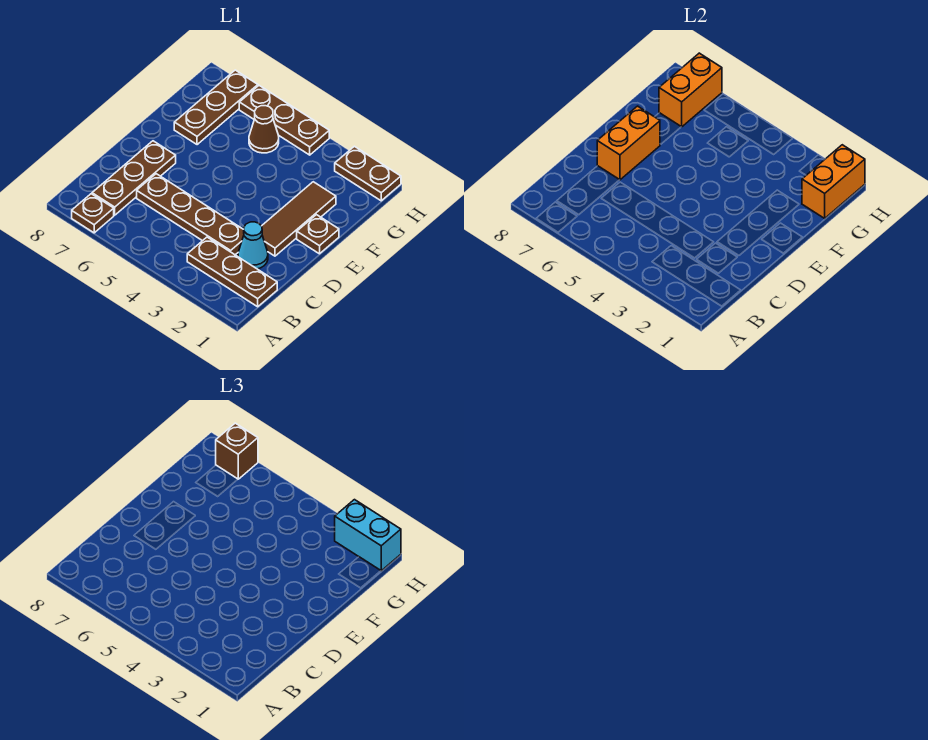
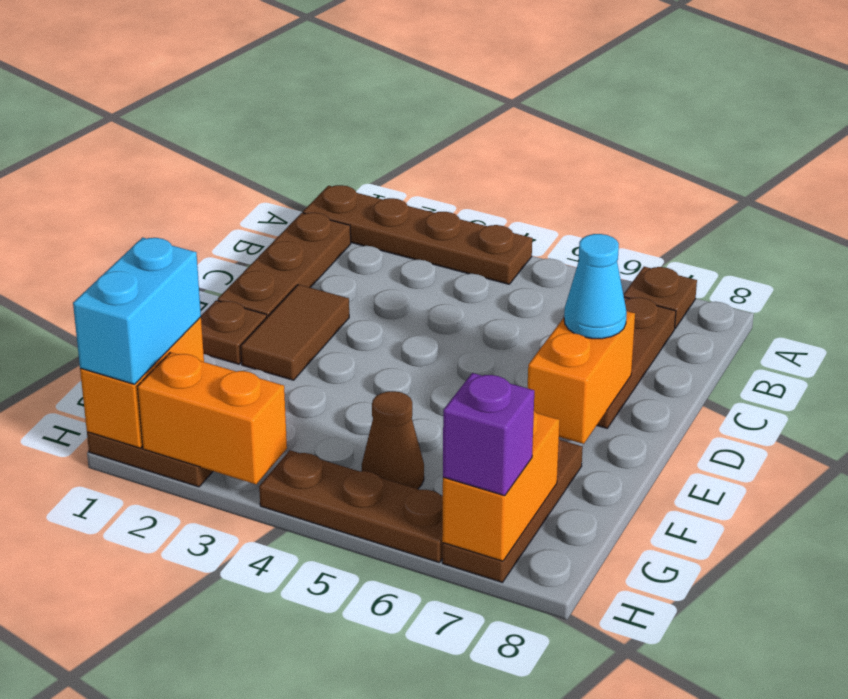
brown plate B1:B3 level 1 -> brown plate B1:D1 level 1
cyan cone C2 level 1 -> cyan cone D7 level 3
brown plate C3:C6 level 1 -> brown plate A1:A4 level 1
brown tile D2:F2 level 1 -> brown tile D2:E2 level 1
cyan brick H1:H2 level 3 -> cyan brick G1:H1 level 3
none -> orange brick H2:H3 level 2
brown brick H7 level 3 -> purple brick H7 level 3

